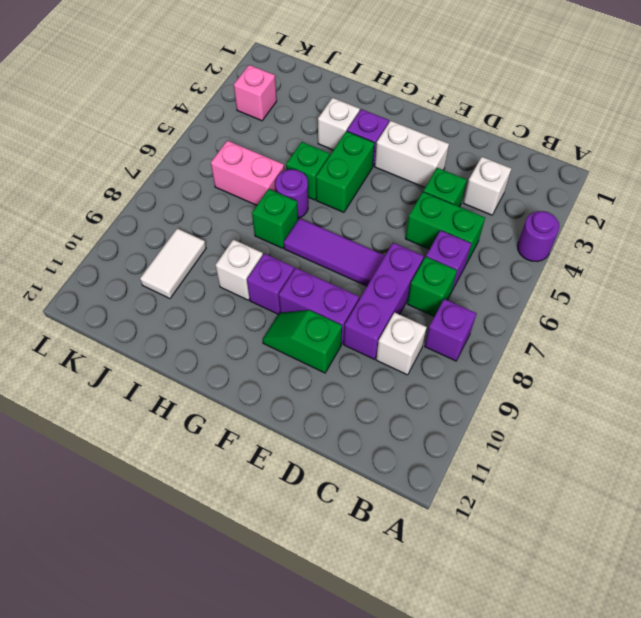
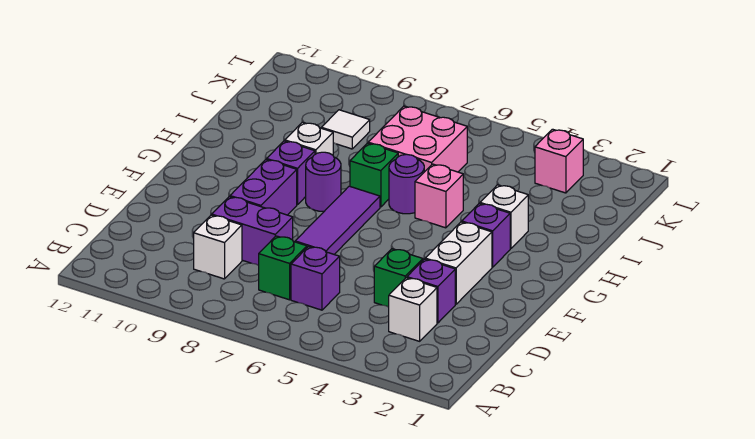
purple round brick A4 level 1 -> purple round brick G8 level 1
purple brick B8 level 1 -> purple brick D3 level 1
green brick C5:D5 level 1 -> none
purple brick D7:D9 level 1 -> purple brick D8:D9 level 1
green slope E10:F10 level 1 top E -> none
green brick G4:G5 level 1 -> none
green brick H5 level 1 -> pink brick H5 level 1
pink brick I6:J6 level 1 -> pink brick I6:J7 level 1
white tile J9:J10 level 1 -> white tile J9 level 1

